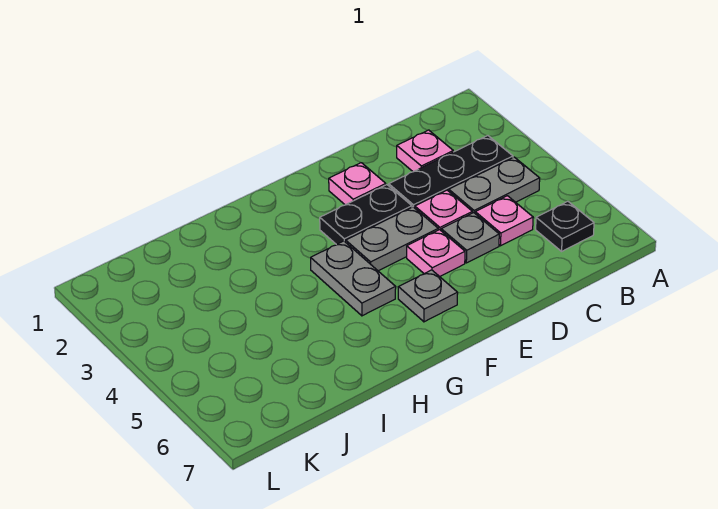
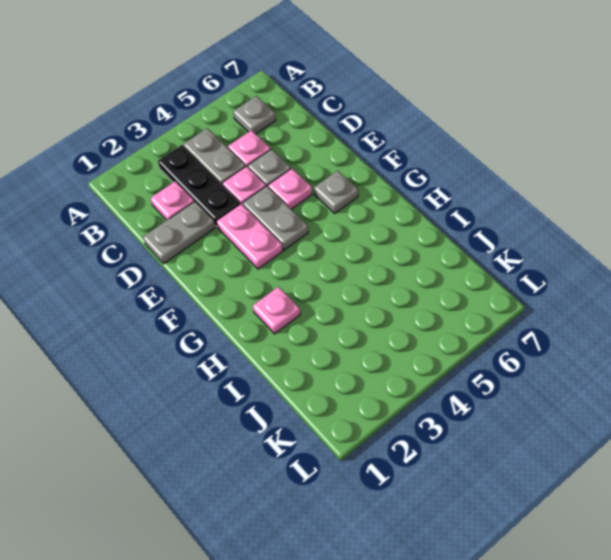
black plate B6 level 1 -> grey plate B6 level 1
pink plate E2 level 1 -> pink plate H2 level 1
black plate E3:F3 level 1 -> pink plate E3:F3 level 1
grey plate G4:G5 level 1 -> grey plate D1:D2 level 1

